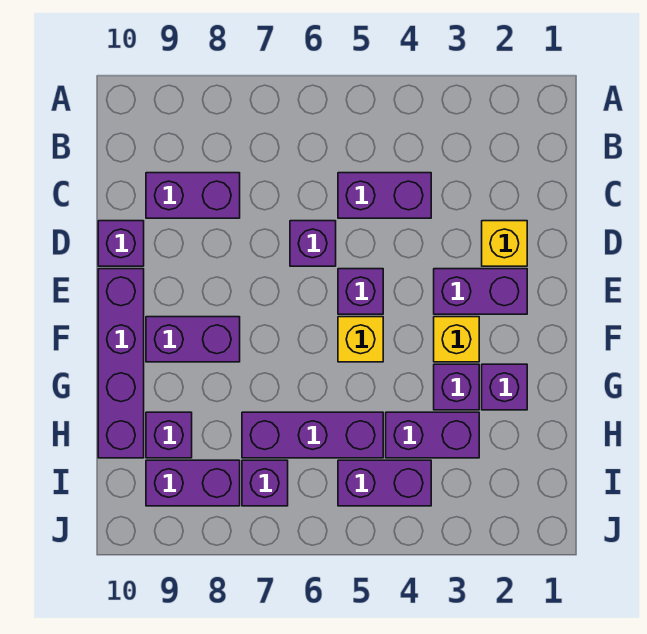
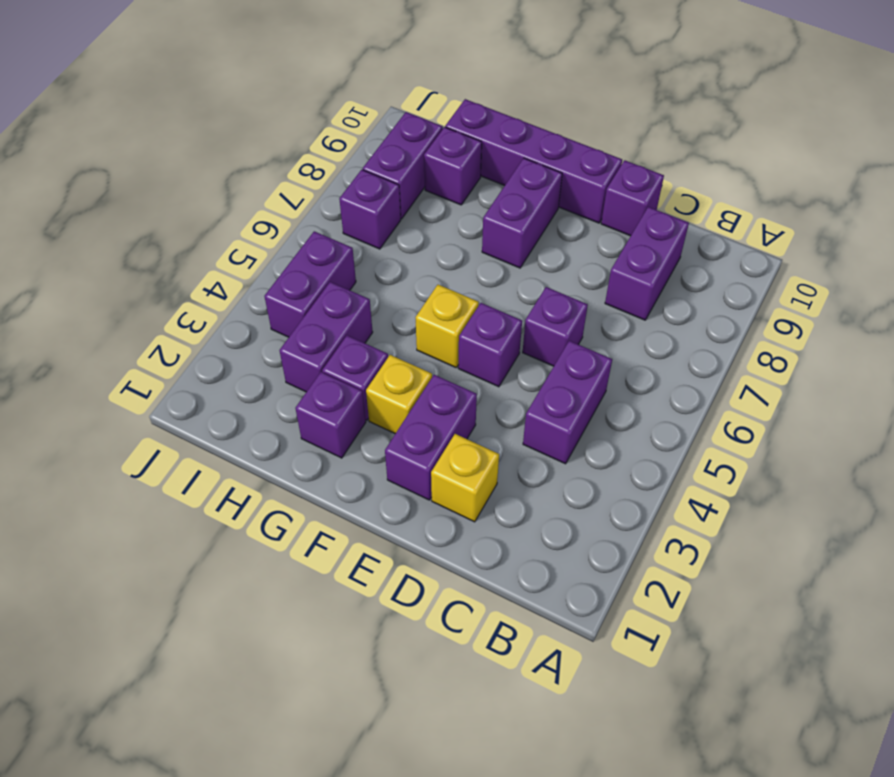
purple brick H5:H7 level 1 -> none

